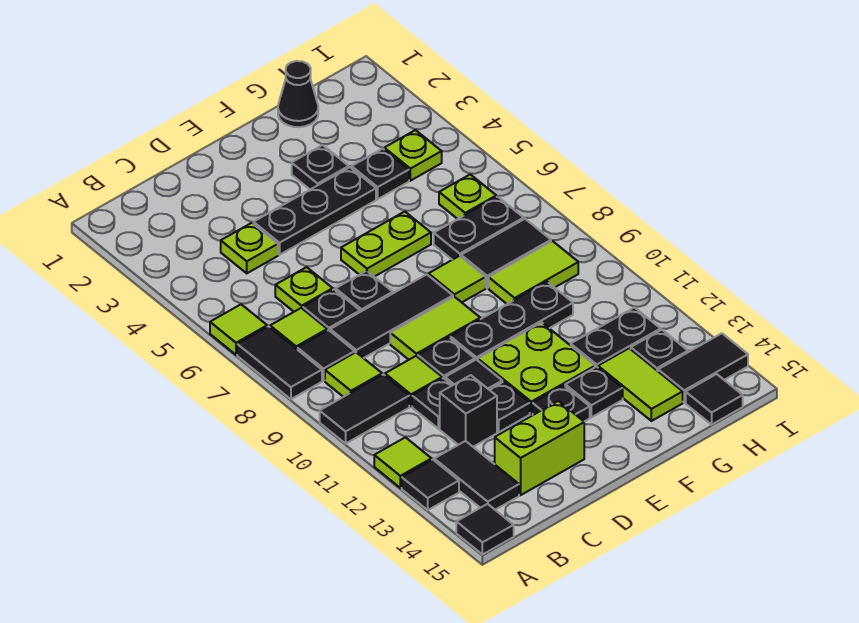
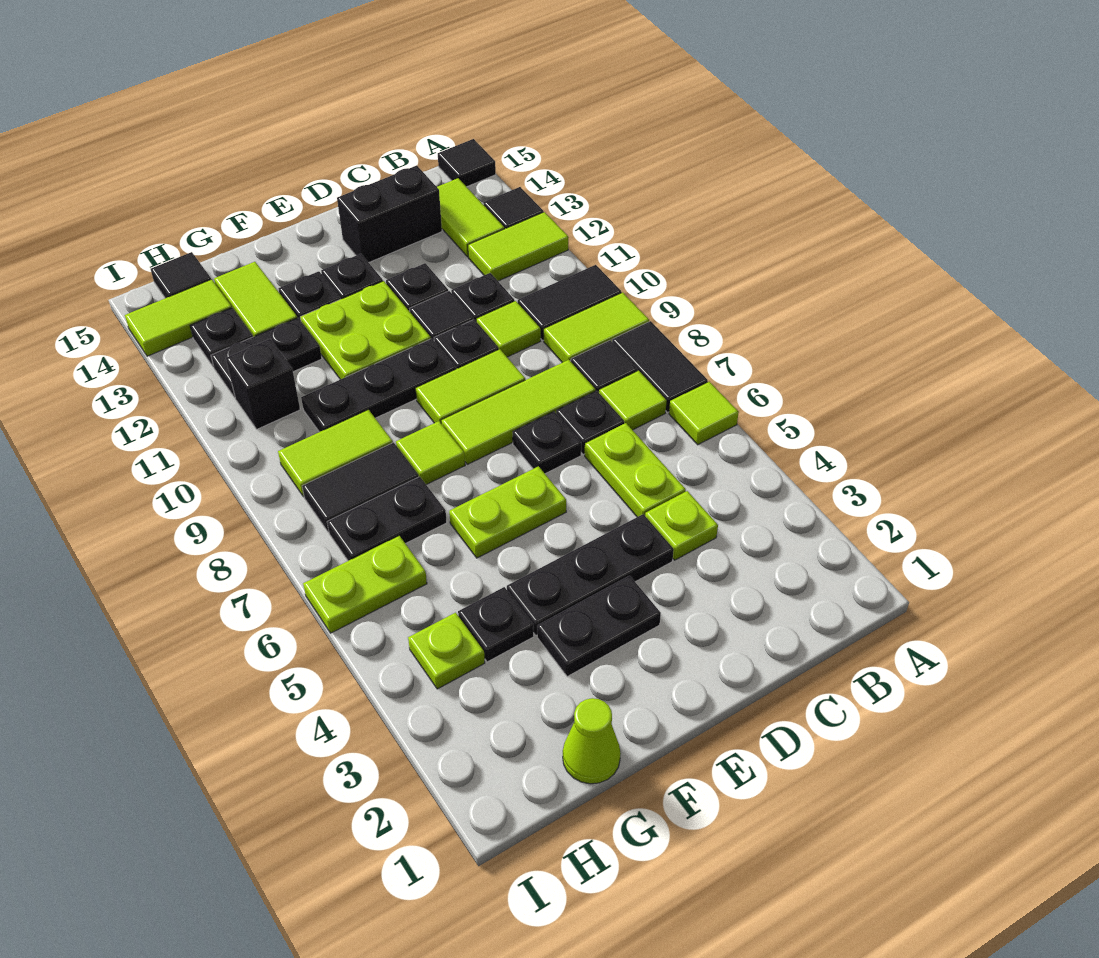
lime tile A12 level 1 -> lime tile A12:B12 level 1
lime tile B9 level 1 -> lime tile A9:B9 level 1
black tile B13:B14 level 1 -> lime tile B13:B14 level 1
lime plate C6 level 1 -> lime plate C5:C6 level 1
black tile C8:E8 level 1 -> lime tile C8:E8 level 1
black brick C12 level 1 -> black brick H11 level 1
lime brick C14:D14 level 1 -> black brick C14:D14 level 1
black plate F3 level 1 -> black plate E3:F3 level 1
black cone G1 level 1 -> lime cone G1 level 1
lime plate H6 level 1 -> lime plate H6:I6 level 1
black tile H14:I14 level 1 -> lime tile H14:I14 level 1

